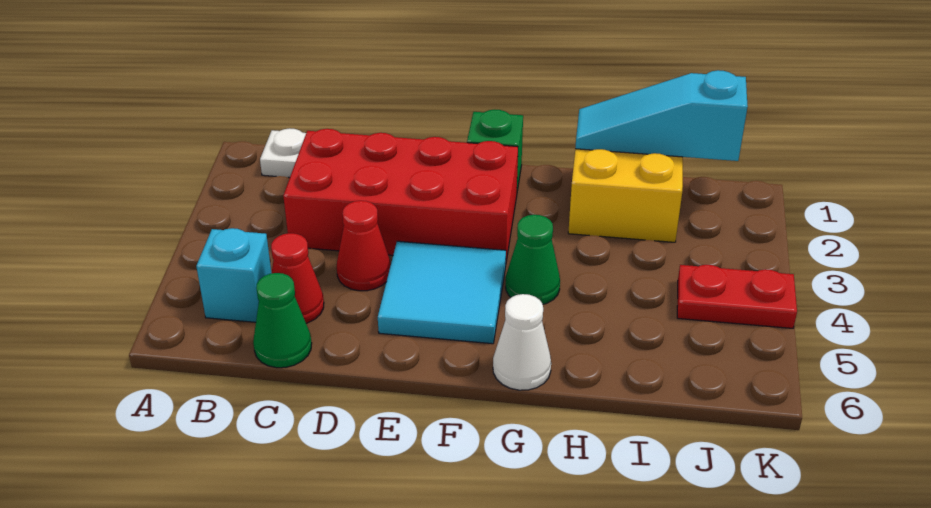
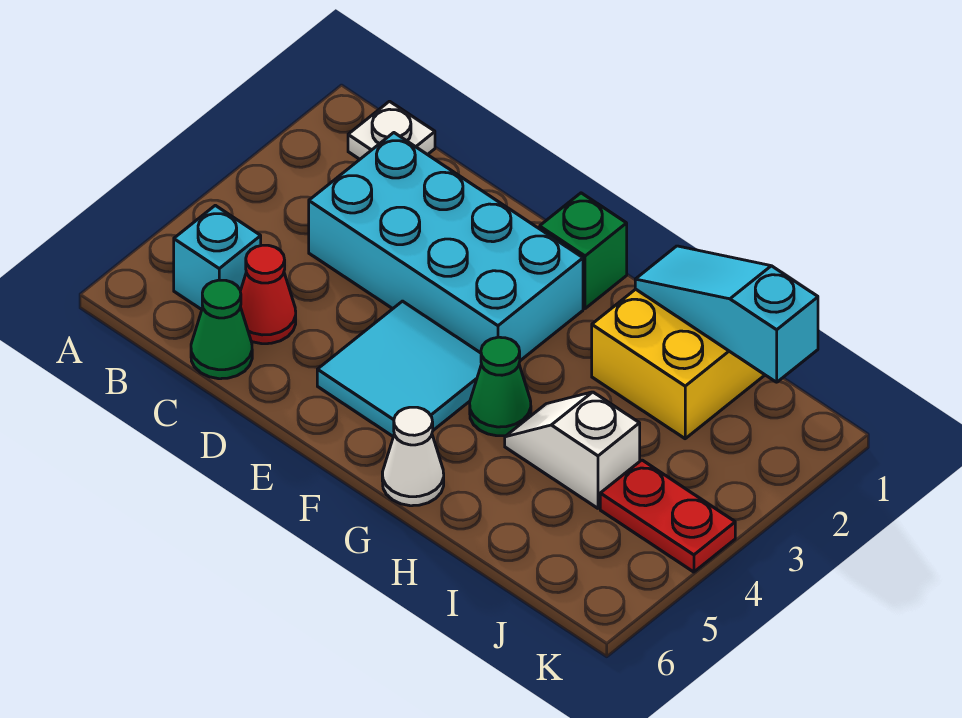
red brick C2:F3 level 1 -> cyan brick C2:F3 level 1
red cone D4 level 1 -> none
none -> white slope H4:I4 level 1 top I

